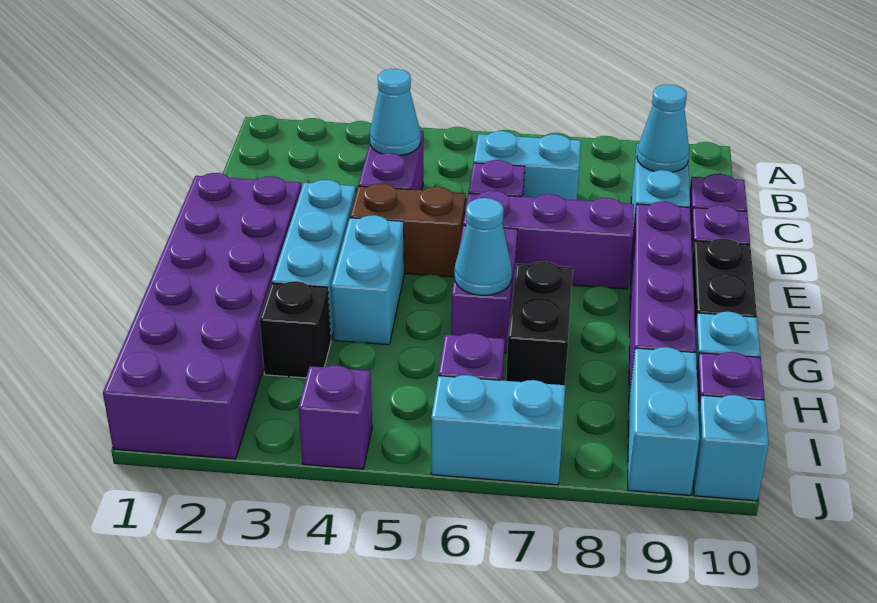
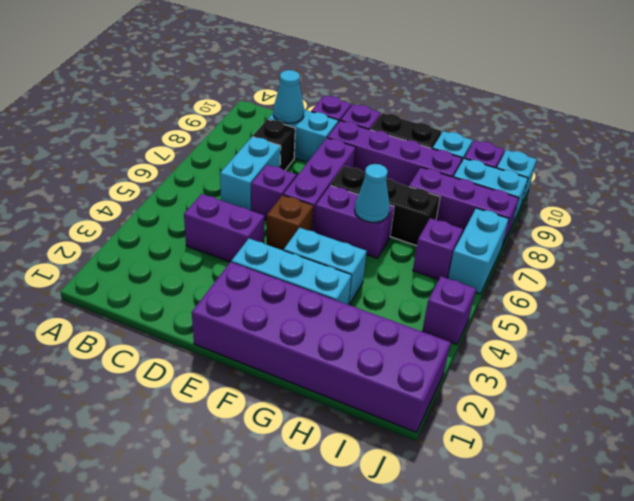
cyan cone C4 level 2 -> none
brown brick E4:E5 level 1 -> brown brick E5 level 1
black brick G7:H7 level 1 -> black brick F7:H7 level 1
black brick H3 level 1 -> black brick C8 level 1
none -> purple brick H8:J8 level 1

